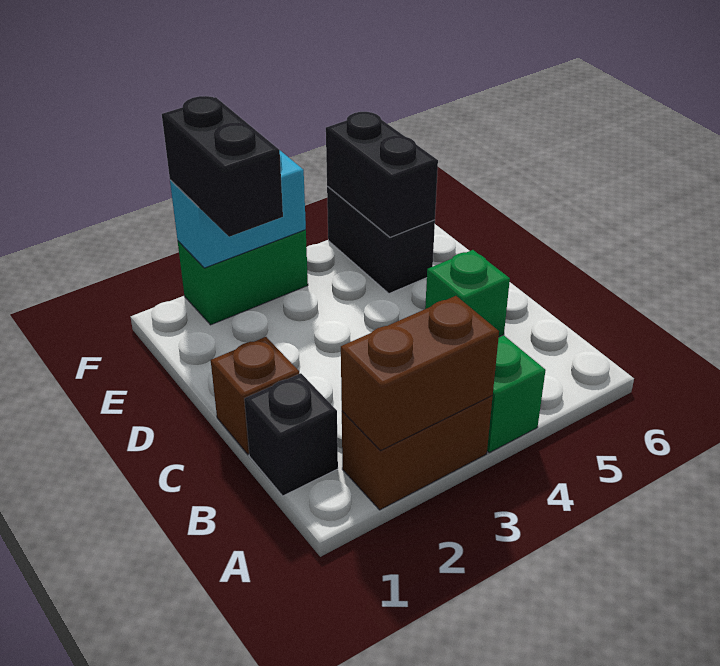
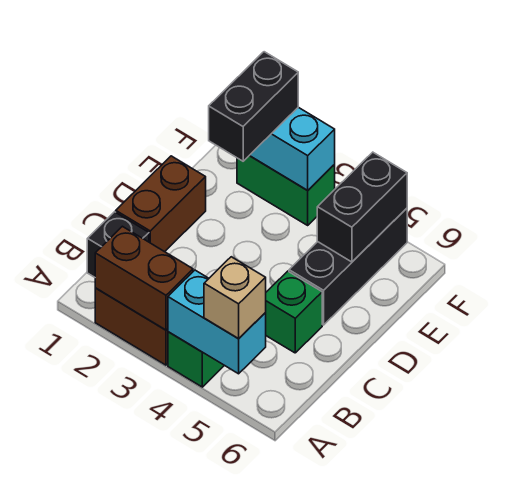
none -> cyan brick A4:A5 level 2
none -> tan brick A5 level 3
brown brick C1 level 1 -> brown brick C1:D1 level 1
black brick E5:F5 level 1 -> black brick D5:F5 level 1

